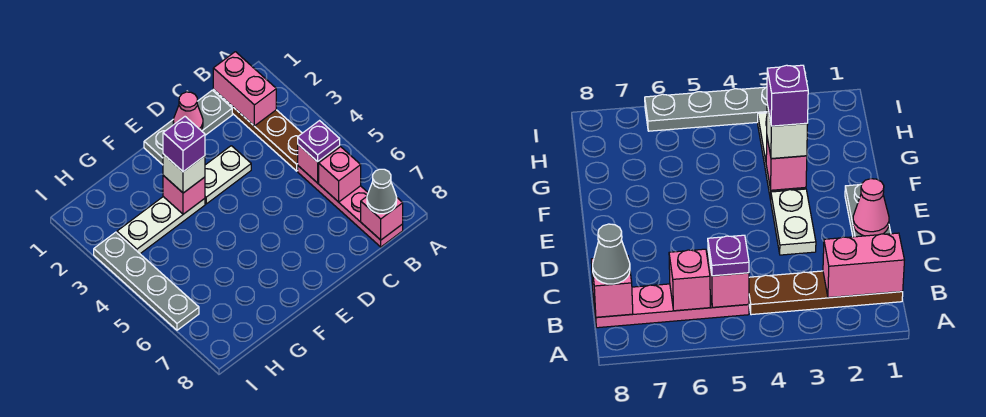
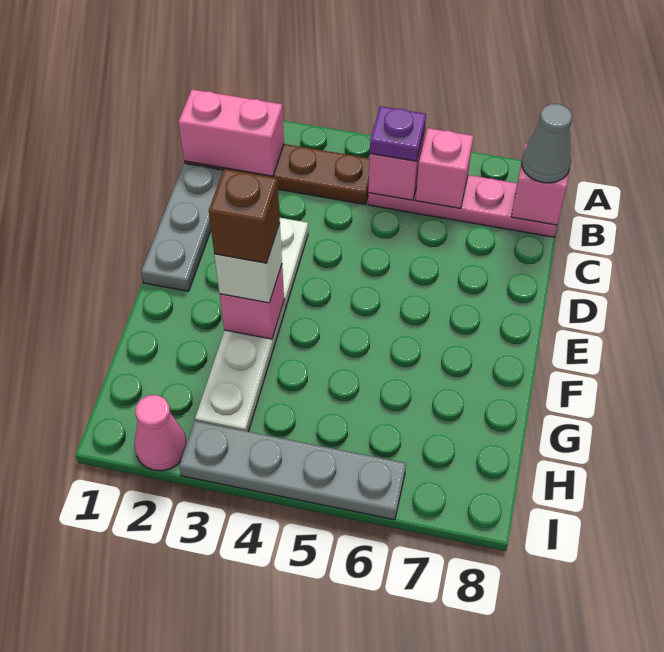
pink cone D1 level 2 -> pink cone I2 level 1
purple brick F3 level 4 -> brown brick F3 level 4

